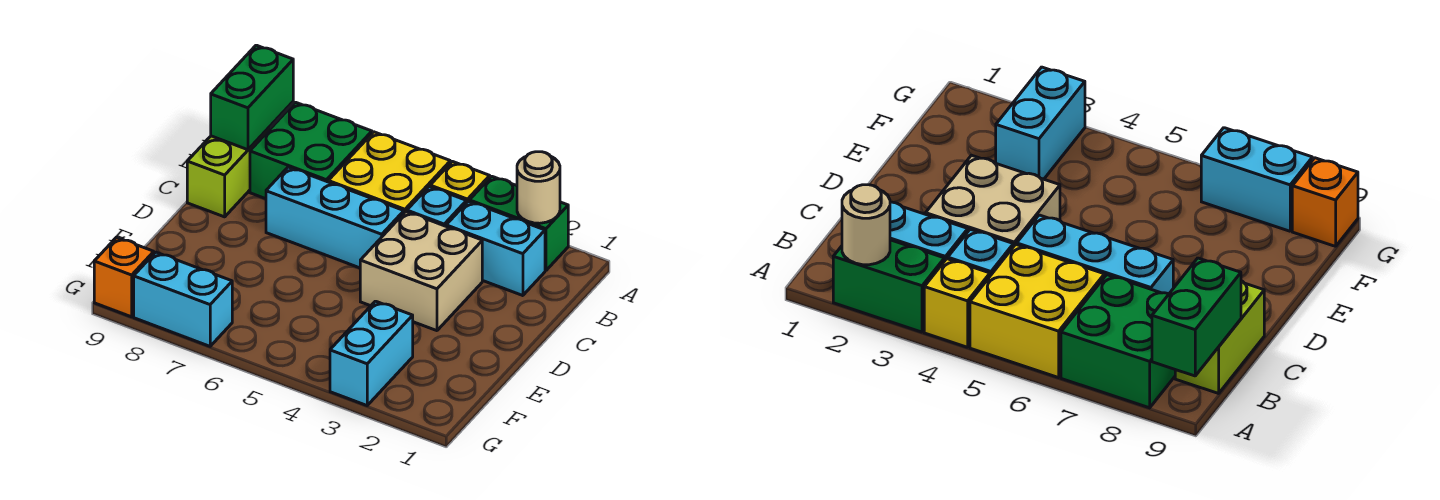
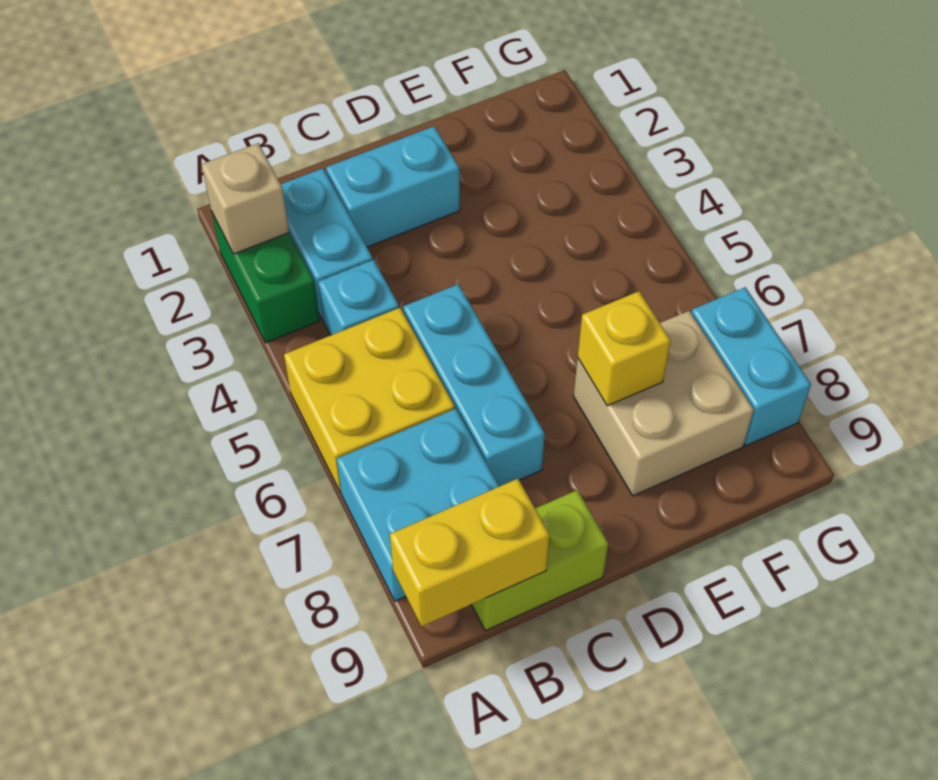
tan round brick A2 level 2 -> tan brick A2 level 2
yellow brick A4 level 1 -> yellow brick E7 level 2
green brick A7:B8 level 1 -> cyan brick A7:B8 level 1
green brick A9:B9 level 2 -> yellow brick A9:B9 level 2
tan brick C3:D4 level 1 -> tan brick E7:F8 level 1
cyan brick F3:G3 level 1 -> cyan brick C2:D2 level 1
orange brick G9 level 1 -> none

